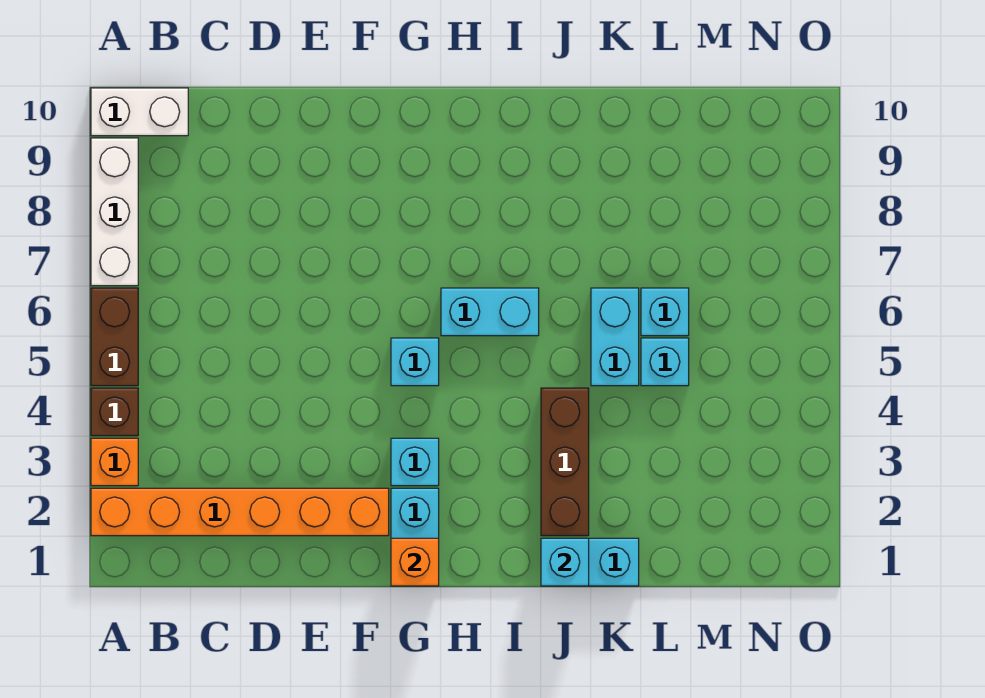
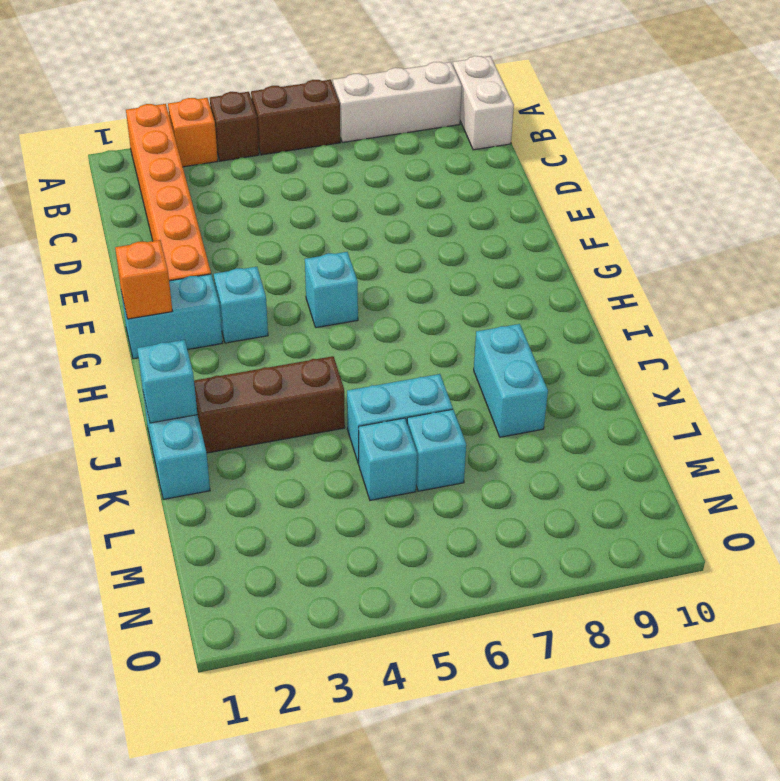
cyan brick H6:I6 level 1 -> cyan brick J8:K8 level 1

